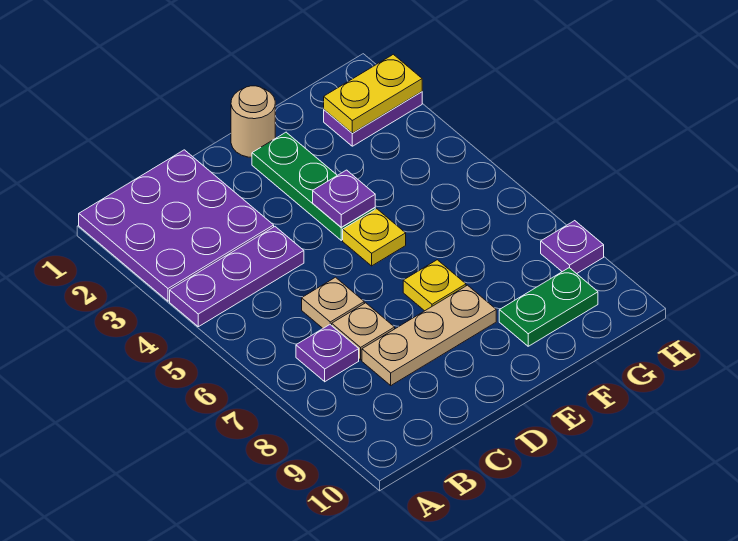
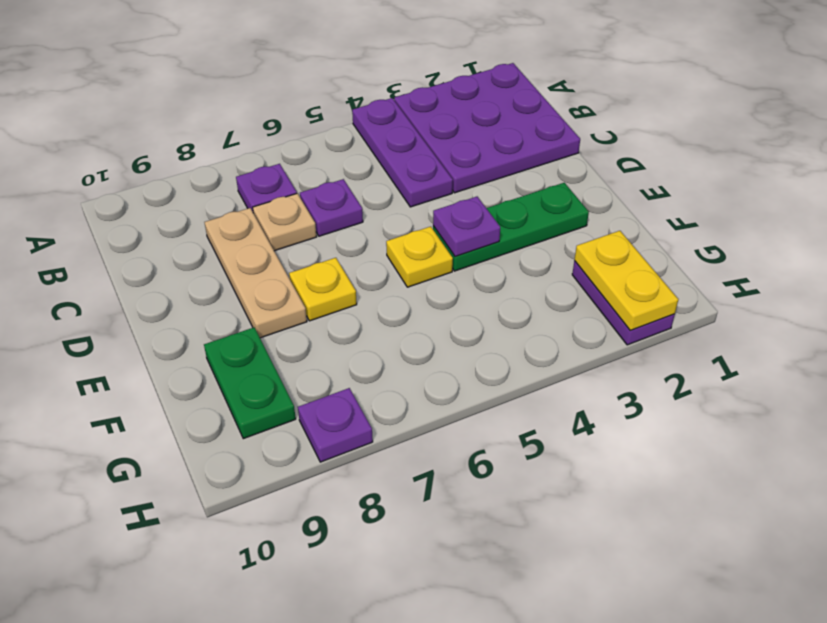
tan plate C6 level 1 -> purple plate C6 level 1
tan round brick E1 level 1 -> none

